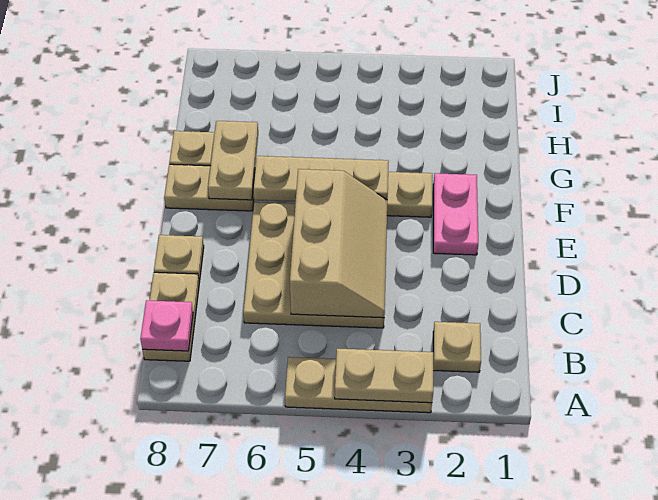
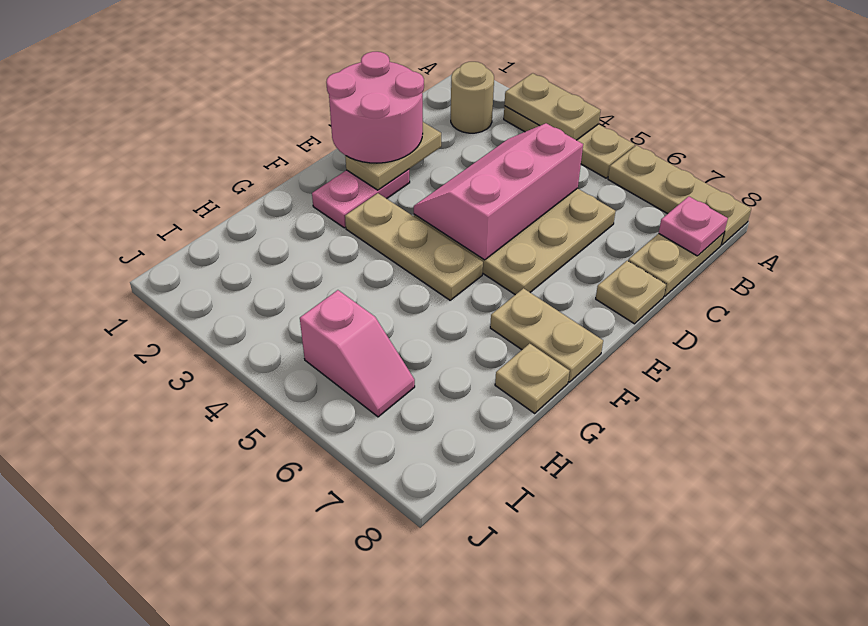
tan plate B2 level 1 -> tan round brick B2 level 1
tan slope C4:E5 level 2 top 5 -> pink slope C4:E5 level 2 top 5
none -> pink round brick D1:E2 level 3
tan plate F4:F6 level 2 -> tan plate A6:A8 level 1
tan plate F7:G7 level 2 -> tan plate D2:E2 level 2
none -> pink slope I5:I6 level 1 top 5

